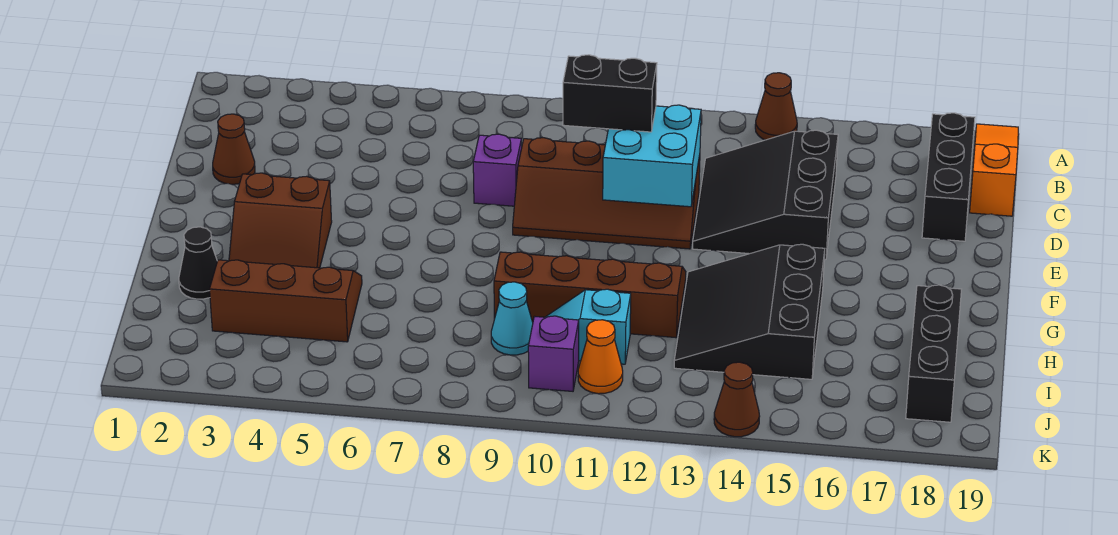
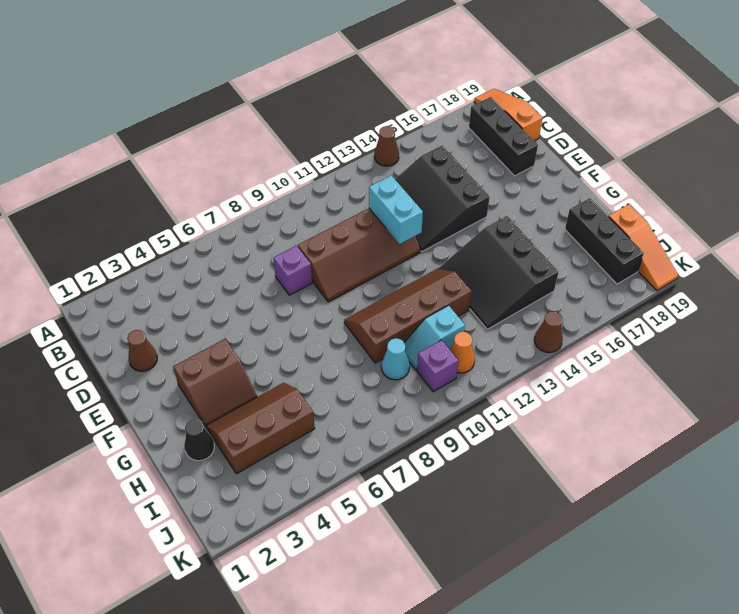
black brick D10:D11 level 3 -> none
cyan brick D11:E12 level 2 -> cyan brick D12:E12 level 2
none -> orange slope I19:K19 level 1 top I

